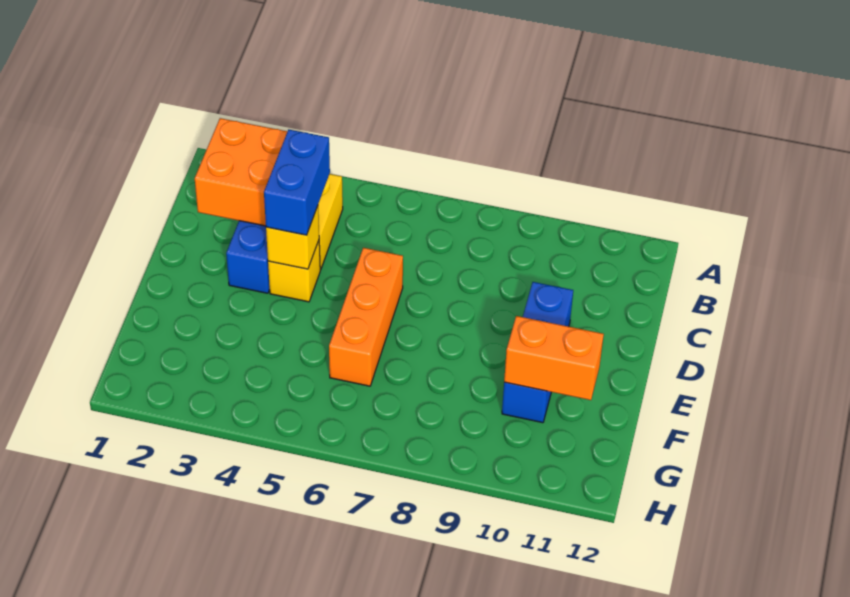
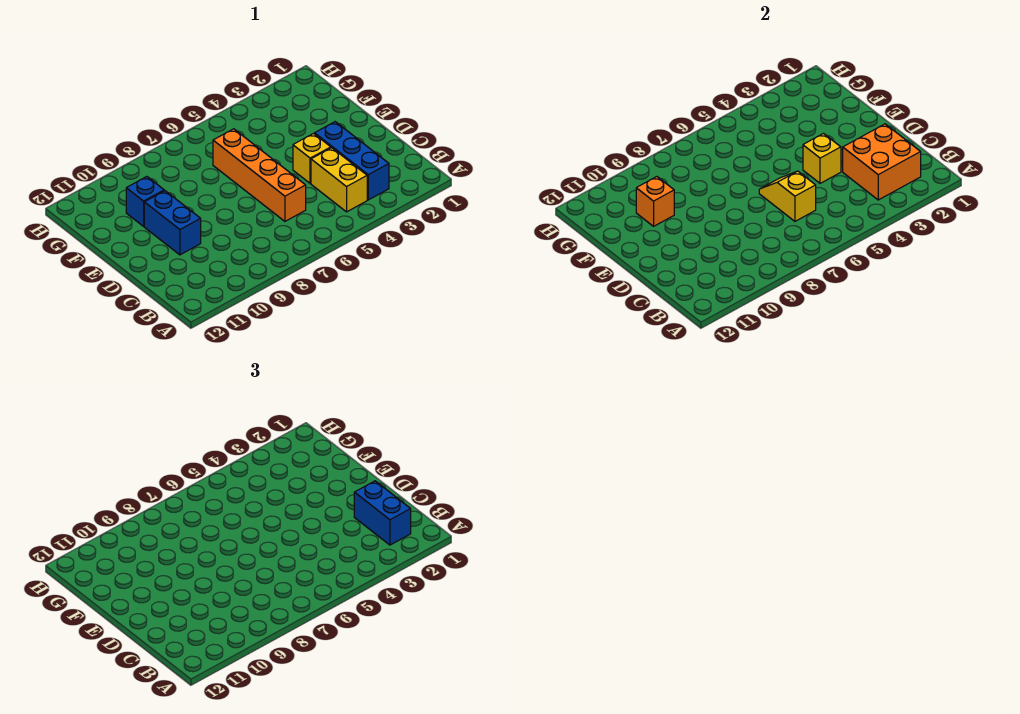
blue brick C4:D4 level 3 -> blue brick B2:C2 level 3
none -> yellow slope C6:D6 level 2 top C
orange brick D6:F6 level 1 -> orange brick C6:F6 level 1
orange brick F10:F11 level 2 -> orange brick F10 level 2

